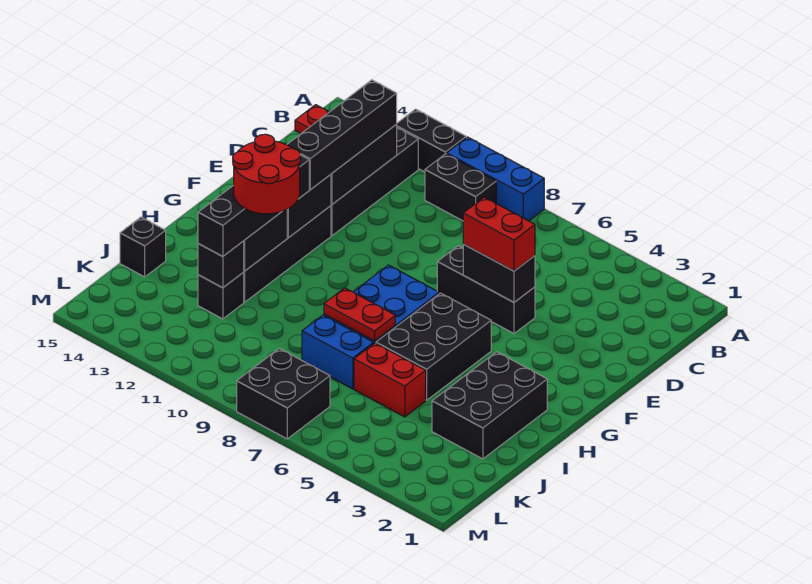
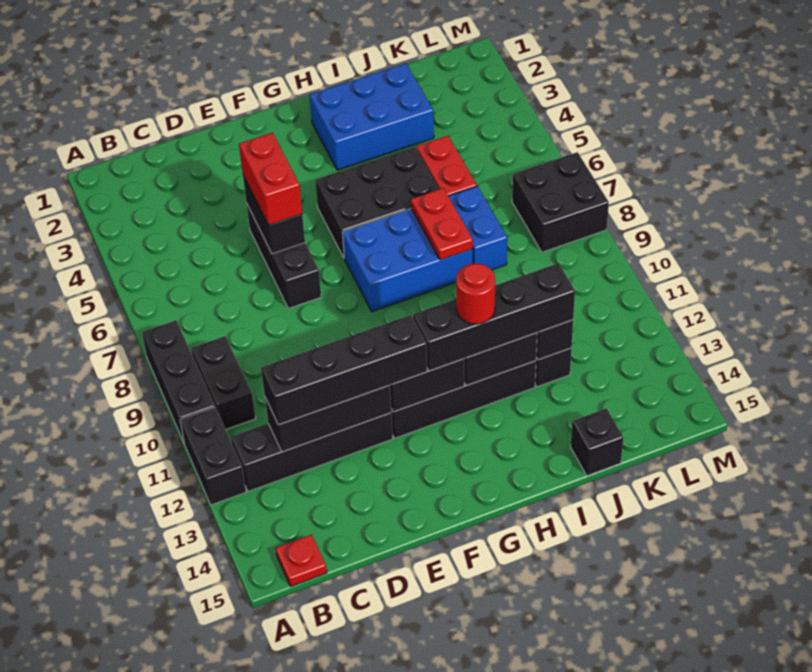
blue brick A8:A10 level 1 -> black brick A8:A10 level 1
black brick H2:J3 level 1 -> blue brick H2:J3 level 1
red round brick H11:I12 level 4 -> red round brick H12 level 4

